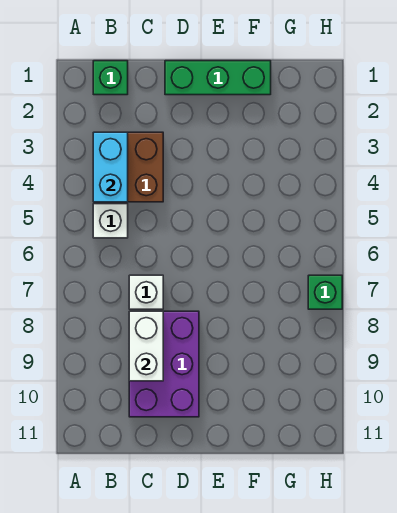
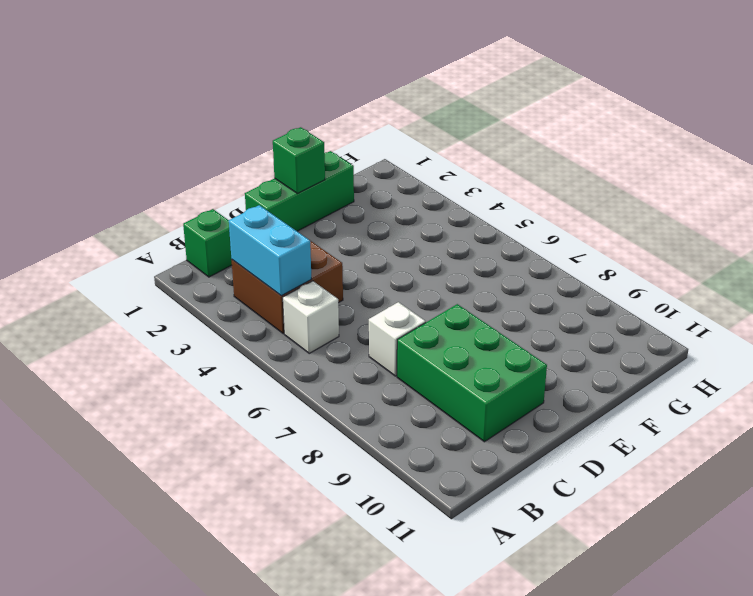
purple brick C8:D10 level 1 -> green brick C8:D10 level 1
white brick C8:C9 level 2 -> none
green brick H7 level 1 -> green brick E1 level 2

